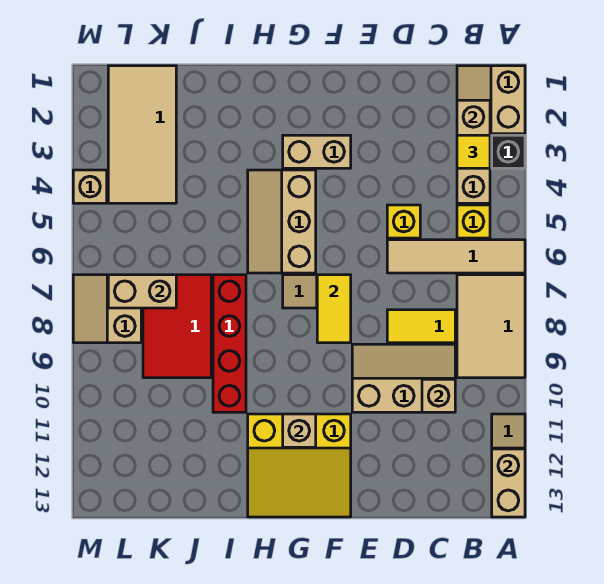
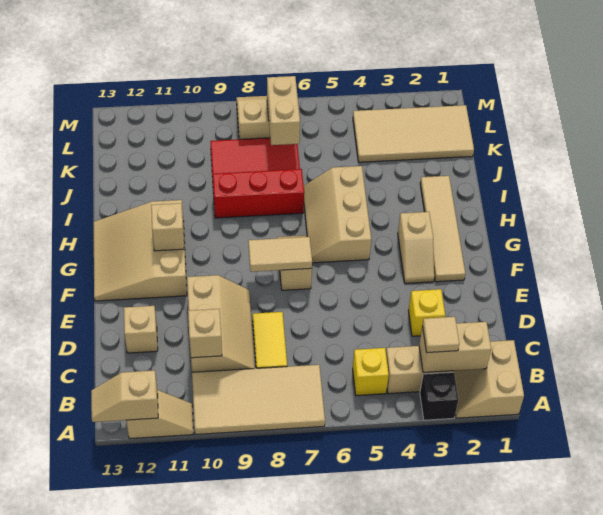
tan slope A1:B2 level 1 top A -> tan slope A1:B2 level 1 top 1
tan tile A6:D6 level 1 -> tan tile F2:I2 level 1
tan tile A7:B9 level 1 -> tan tile A7:B10 level 1
tan brick A12:A13 level 2 -> tan slope A12:A13 level 2 top 12
yellow tile B3 level 3 -> tan tile B3 level 3
yellow brick D5 level 1 -> yellow brick D3 level 1
tan brick F3:G3 level 1 -> tan slope F3:G3 level 1 top G
yellow tile F7:F8 level 2 -> tan tile F7:F8 level 2
yellow slope F11:H13 level 1 top 11 -> tan slope F11:H13 level 1 top 11
tan slope G4:H6 level 1 top G -> tan slope G5:I6 level 1 top 5
red brick I7:I10 level 1 -> red brick I7:I9 level 1
tan brick M4 level 1 -> tan brick D12 level 1

